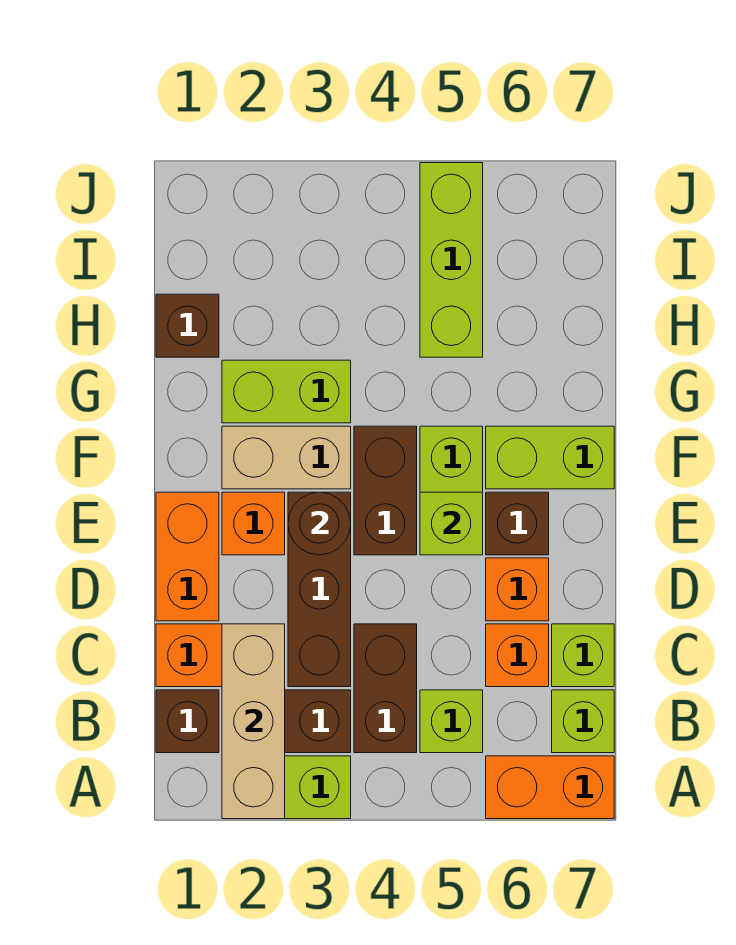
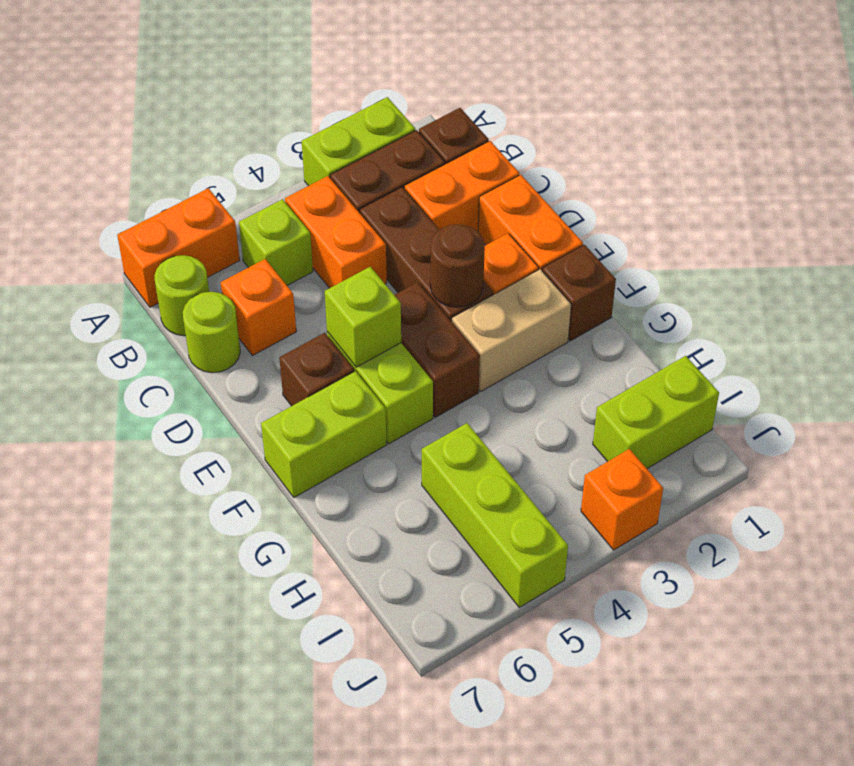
tan brick A2:C2 level 2 -> none
brown brick B4:C4 level 1 -> orange brick B4:C4 level 1
lime brick B7 level 1 -> lime round brick B7 level 1
lime brick C7 level 1 -> lime round brick C7 level 1
orange brick D6 level 1 -> orange brick J3 level 1
lime brick G2:G3 level 1 -> lime brick I1:I2 level 1
brown brick H1 level 1 -> brown brick F1 level 1

